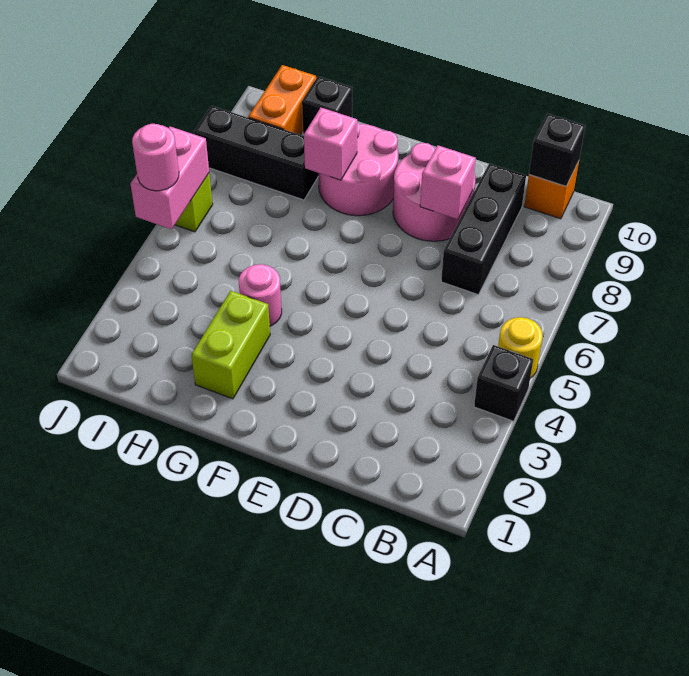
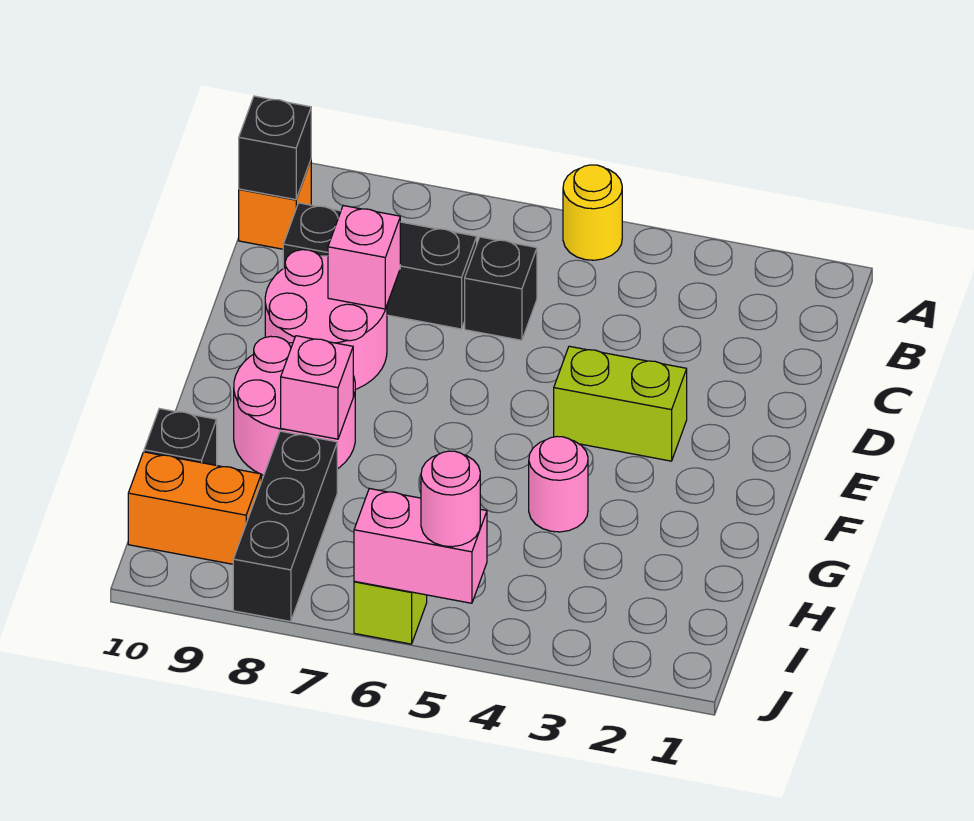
black brick A4 level 1 -> black brick C6 level 1
lime brick G2:G3 level 1 -> lime brick E3:E4 level 1

